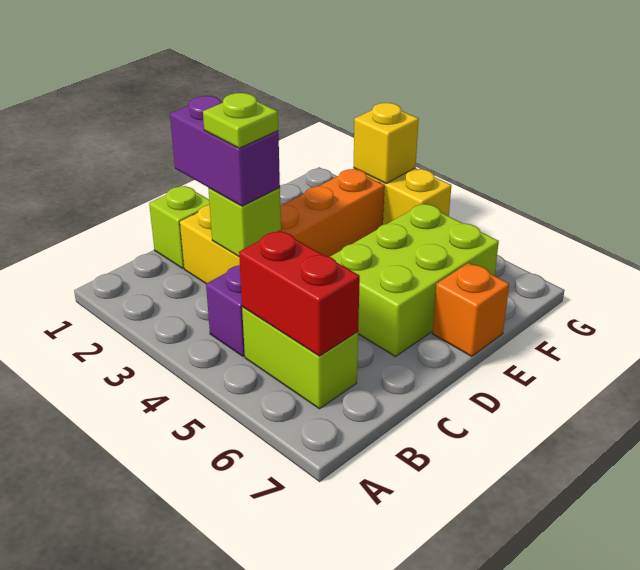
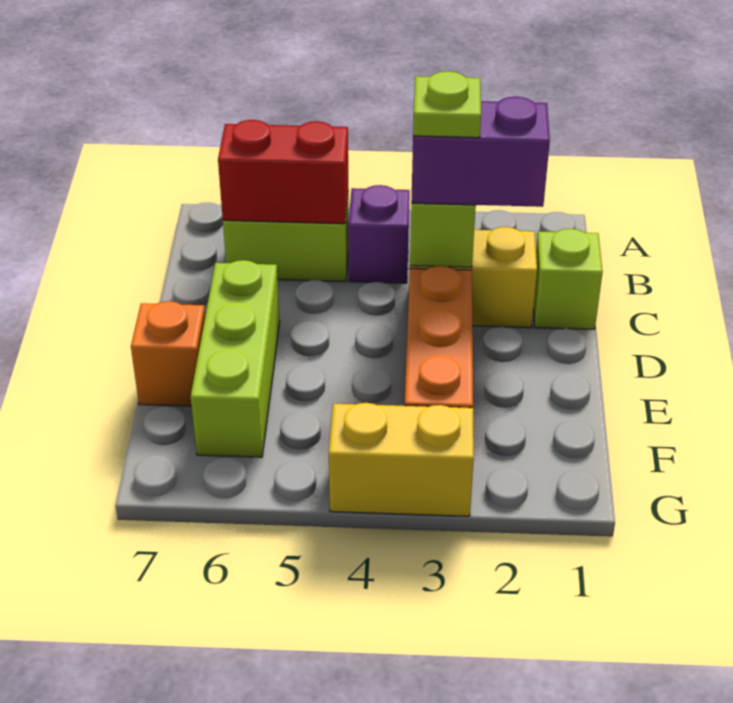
lime brick D5:F6 level 1 -> lime brick D6:F6 level 1
yellow brick G3 level 2 -> none

